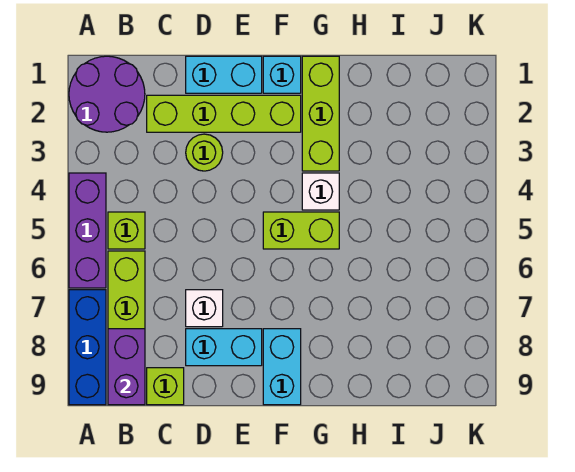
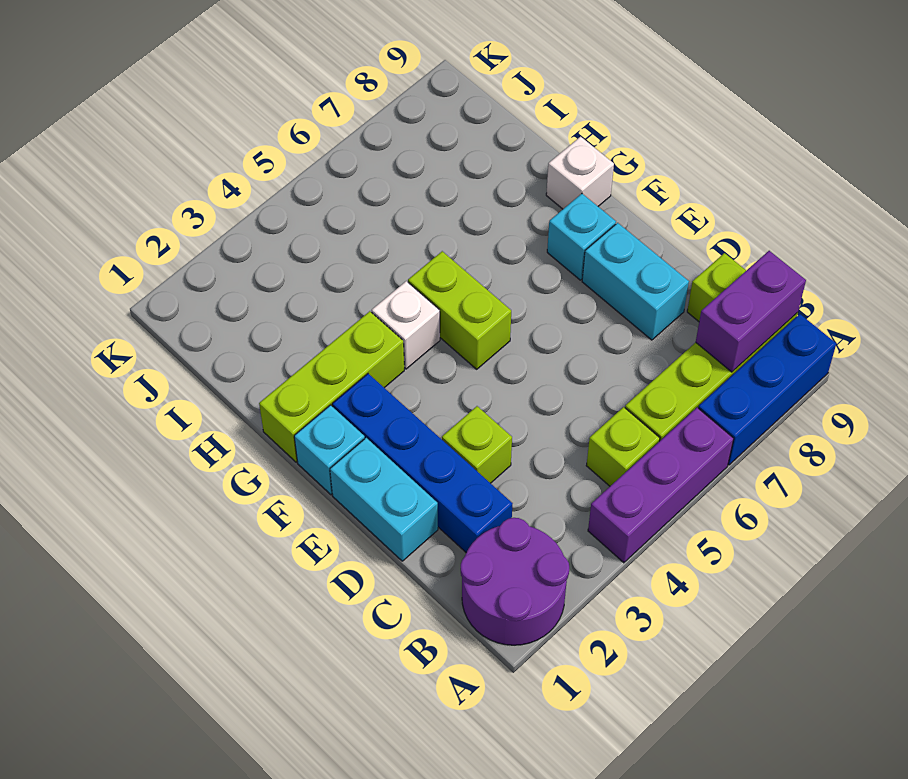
lime brick C2:F2 level 1 -> blue brick C2:F2 level 1
lime round brick D3 level 1 -> lime brick D3 level 1
white brick D7 level 1 -> white brick G9 level 1
cyan brick F8:F9 level 1 -> cyan brick F8 level 1

